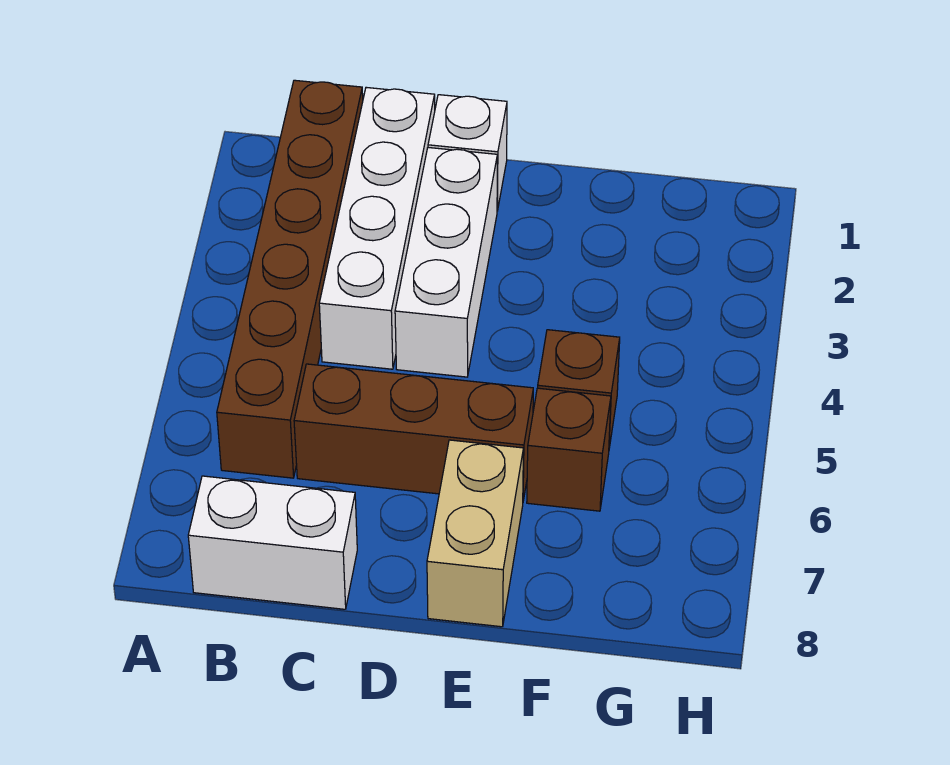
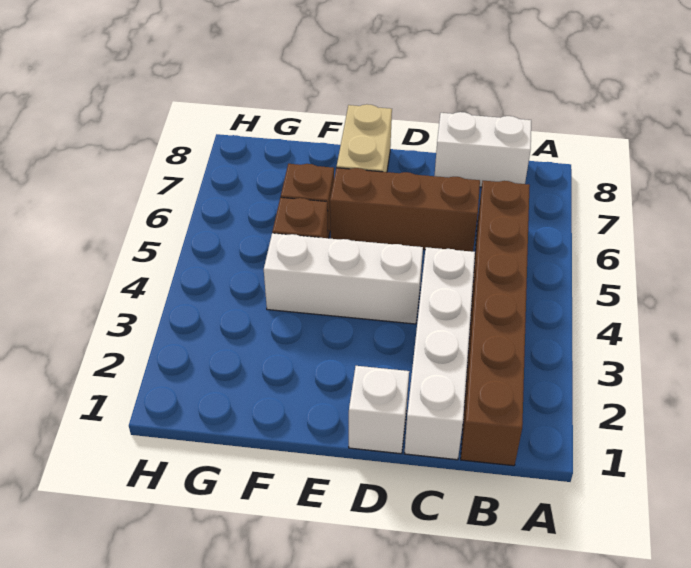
white brick D2:D4 level 1 -> white brick D4:F4 level 1

